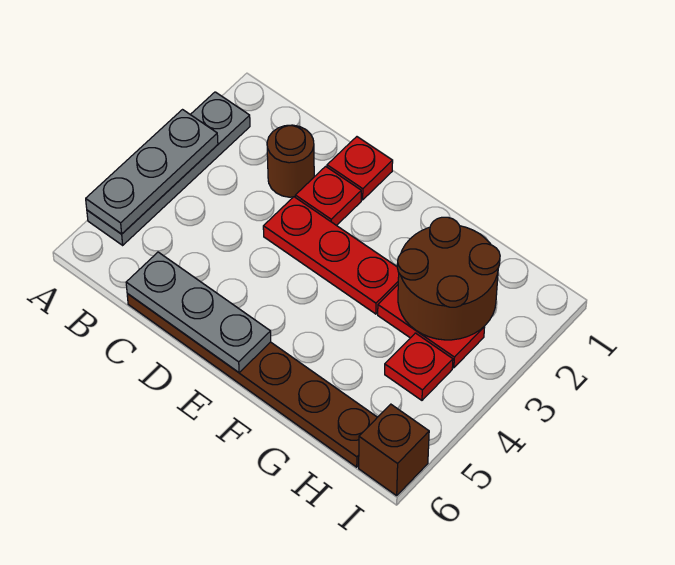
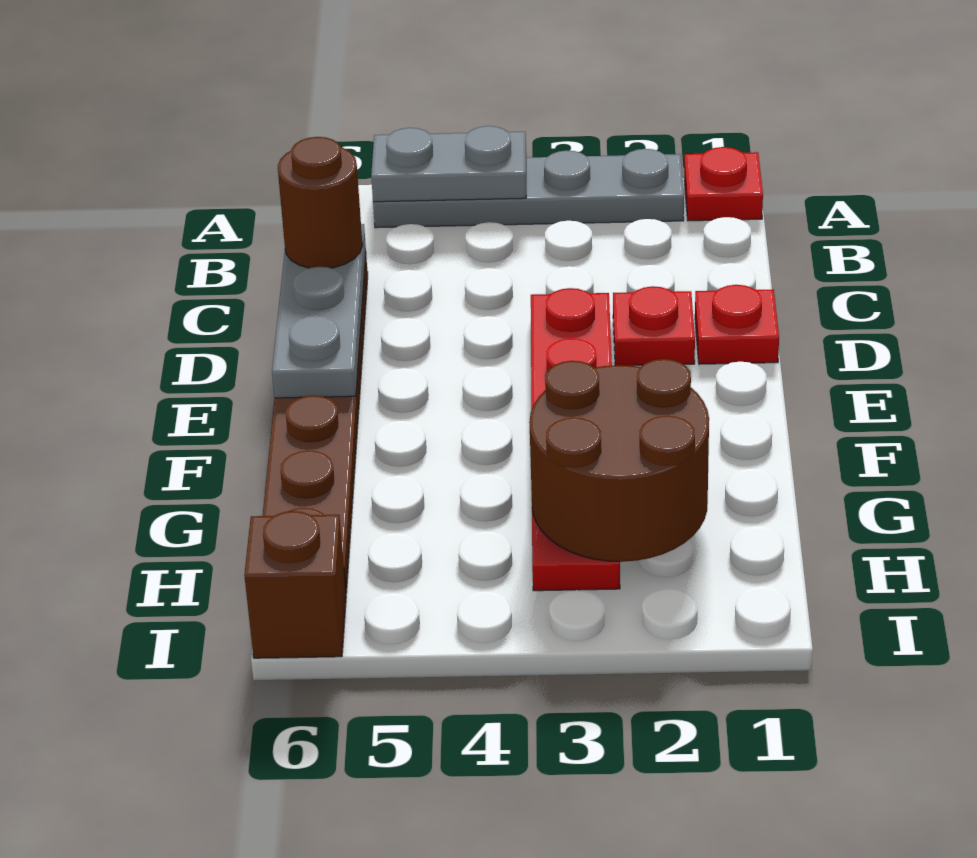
grey plate A3:A5 level 2 -> grey plate A4:A5 level 2
brown round brick C2 level 1 -> brown round brick C6 level 3
red plate H4 level 1 -> red plate A1 level 1

